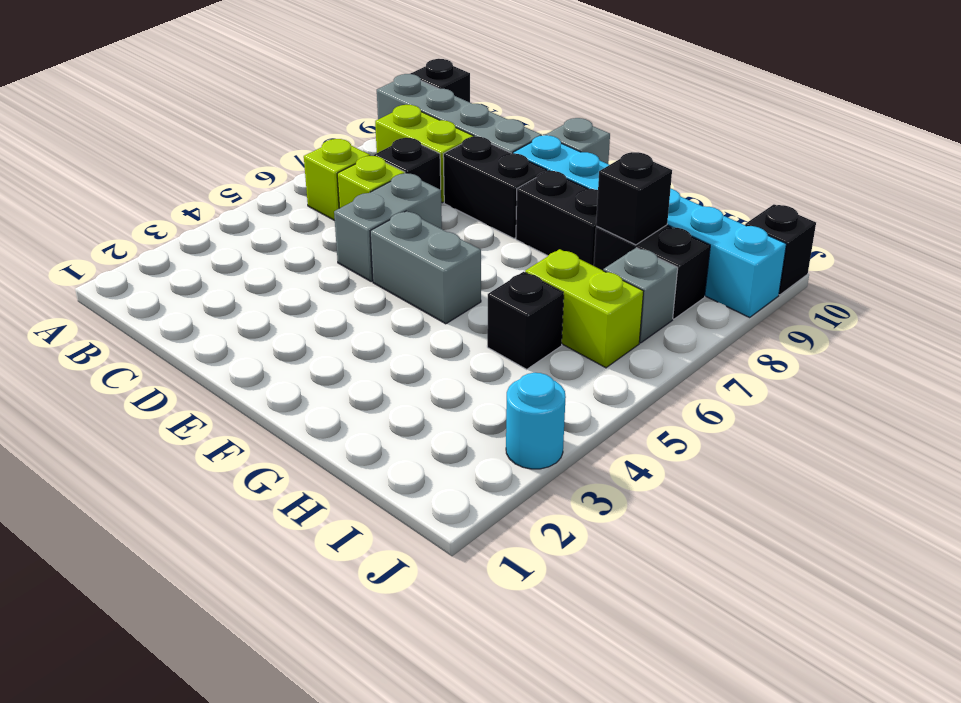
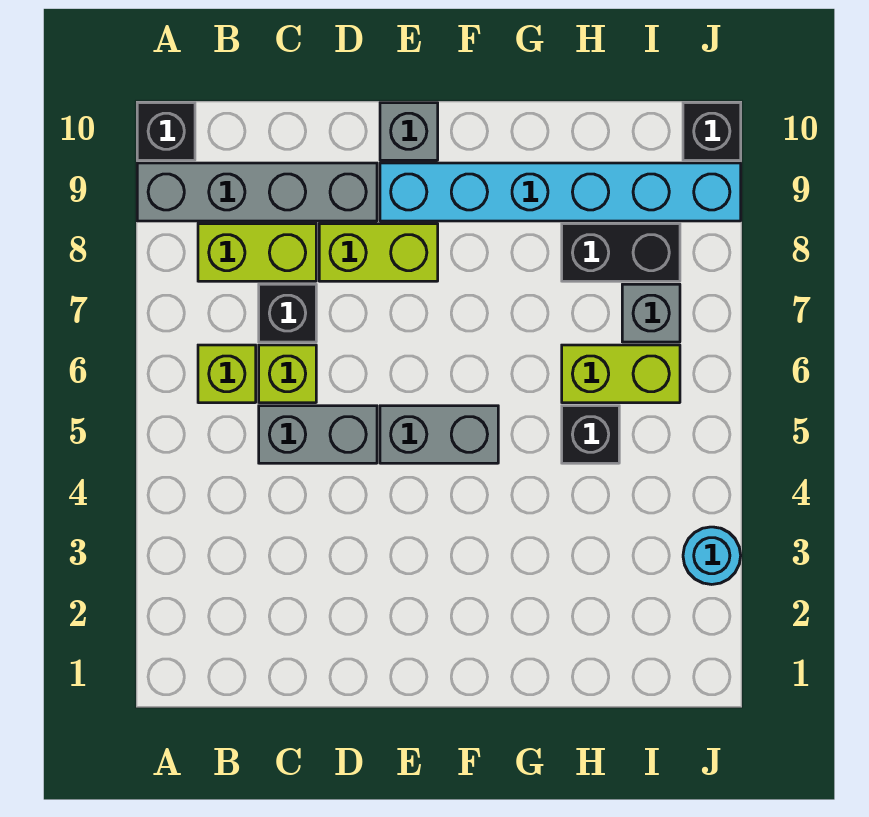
grey brick D5:D6 level 1 -> grey brick C5:D5 level 1
black brick D8:E8 level 1 -> lime brick D8:E8 level 1
black brick F8:G8 level 1 -> none
black brick H8 level 2 -> none

